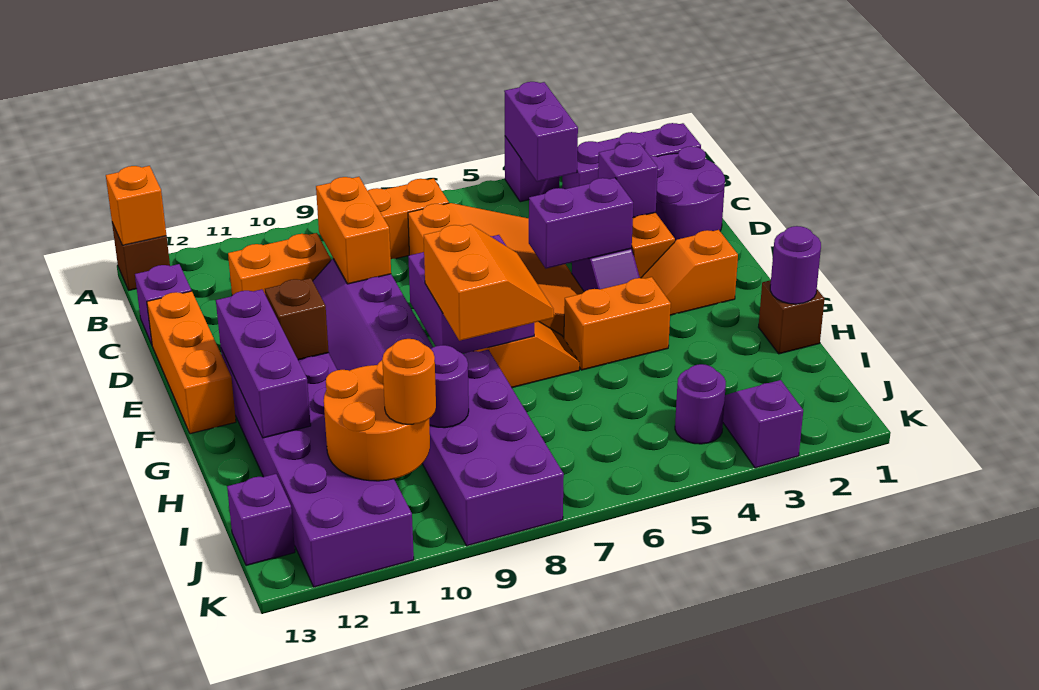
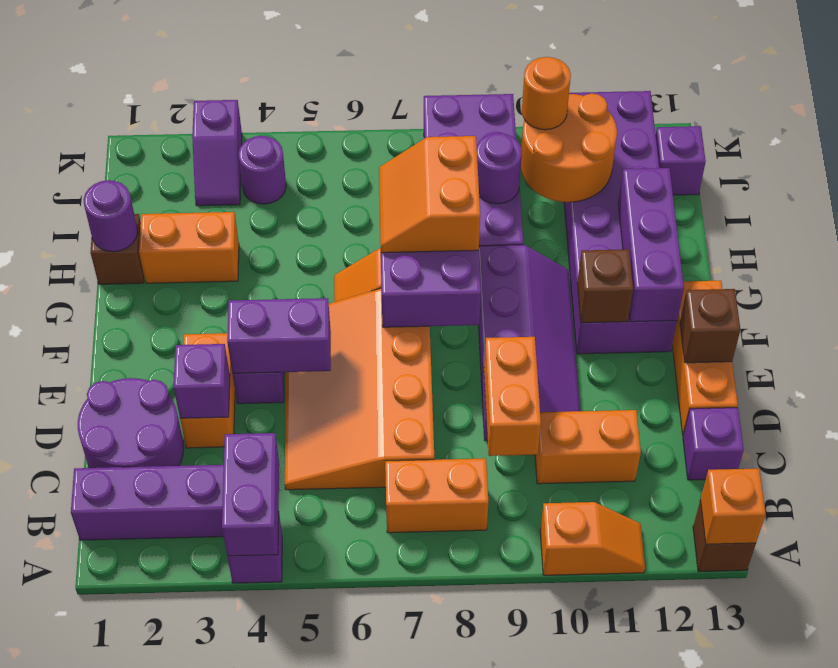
none -> brown brick E13 level 2
orange slope F2:F3 level 1 top 2 -> orange slope A10:A11 level 1 top 10
orange brick G4:G5 level 1 -> orange brick H2:H3 level 1

